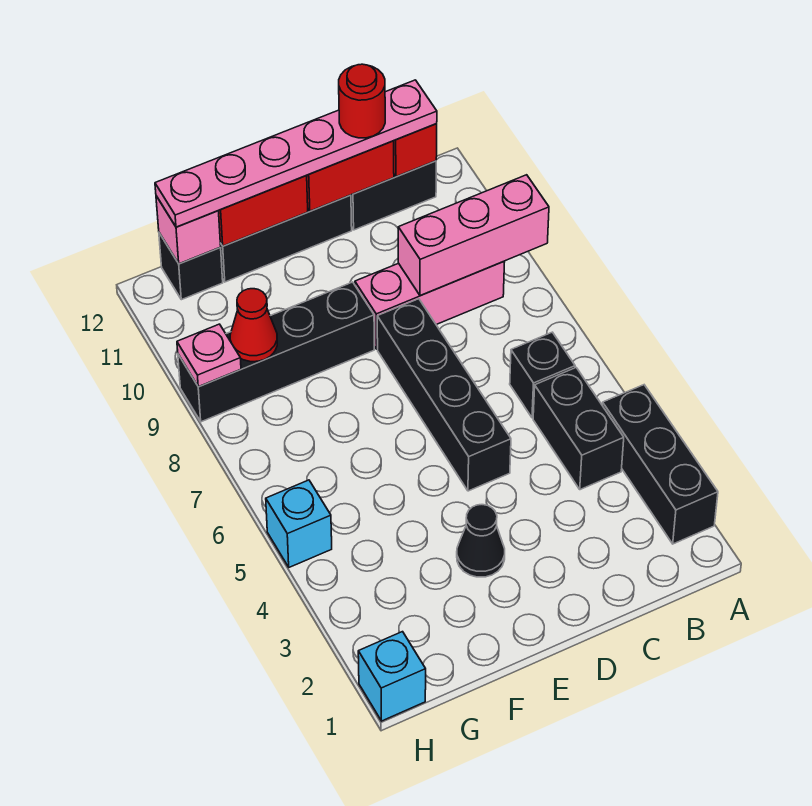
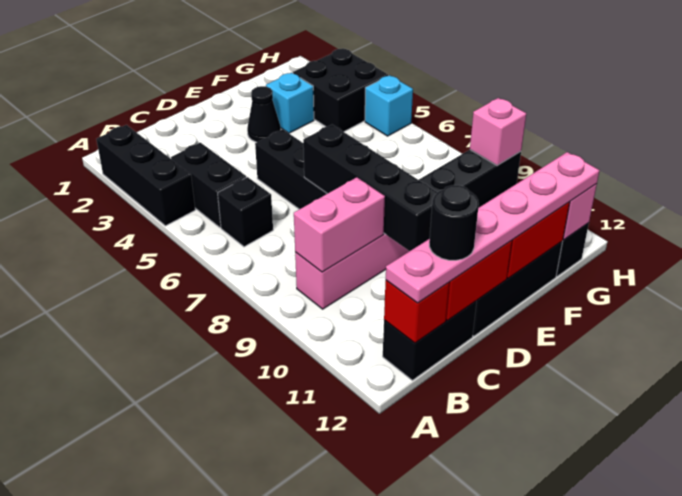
pink brick A9:C9 level 2 -> pink brick B9:C9 level 2
red round brick C12 level 4 -> black round brick C12 level 4
none -> black brick D7:D10 level 2
none -> black brick G3:H4 level 1
red cone G9 level 2 -> none
cyan brick H1 level 1 -> cyan brick F3 level 1
pink plate H9 level 2 -> pink brick H9 level 2

